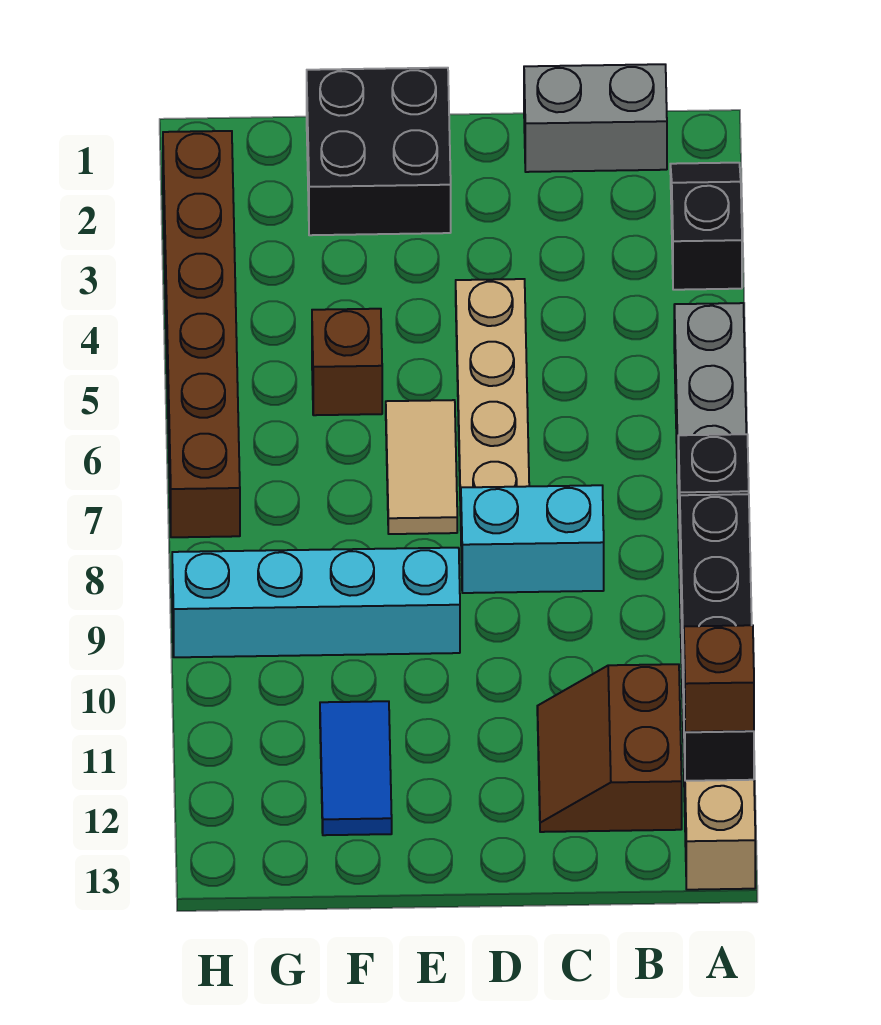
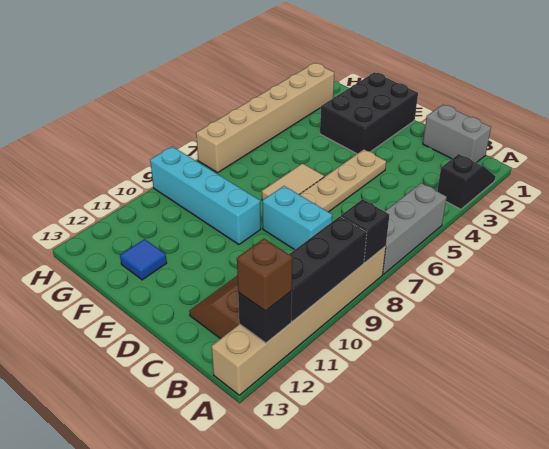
black brick E1:F2 level 1 -> black brick E1:F3 level 1
brown brick F5 level 1 -> none
blue tile F11:F12 level 1 -> blue tile F12 level 1
brown brick H2:H7 level 1 -> tan brick H2:H7 level 1

